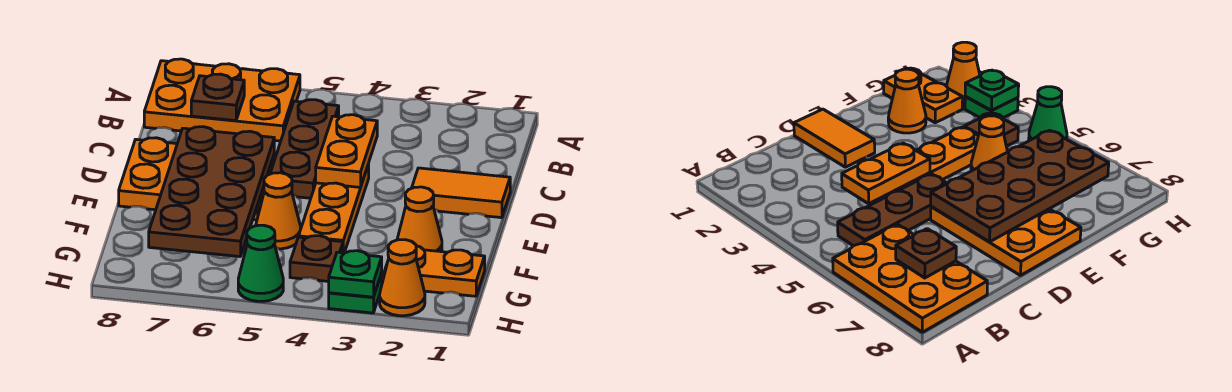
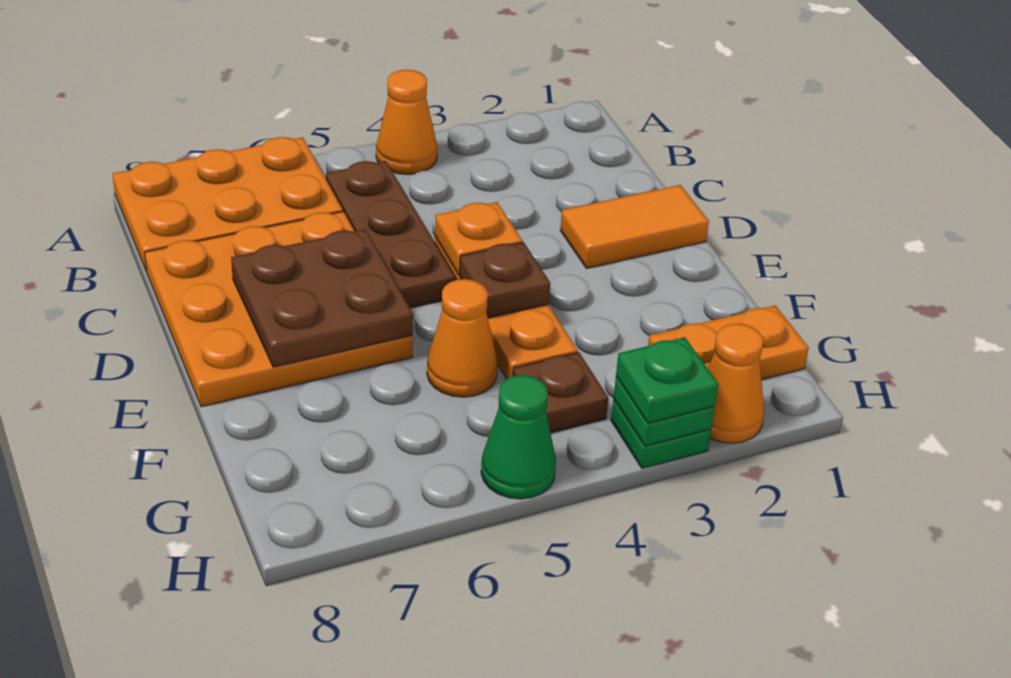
brown plate B7 level 2 -> brown plate E4 level 2
orange plate C4:D4 level 2 -> orange plate D4 level 2
orange plate D6:E8 level 1 -> orange plate C6:E8 level 1
brown plate D6:G7 level 2 -> brown plate D6:E7 level 2
orange cone F2 level 1 -> orange cone A4 level 1
none -> green plate H3 level 3

